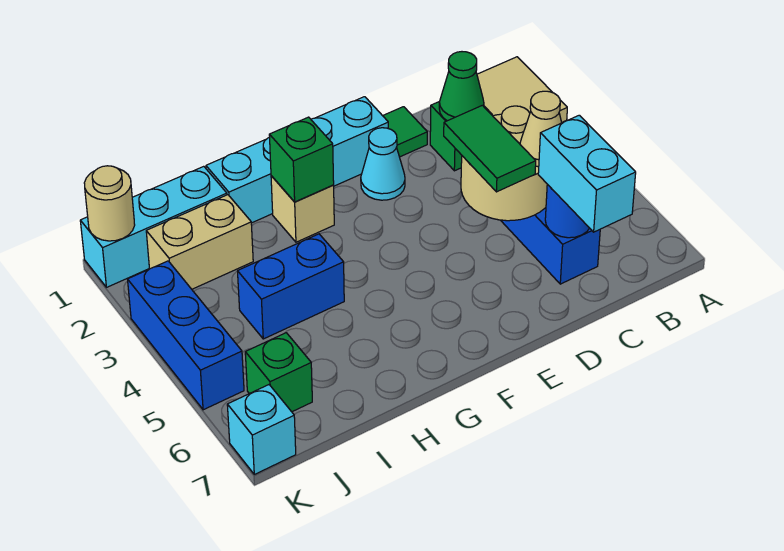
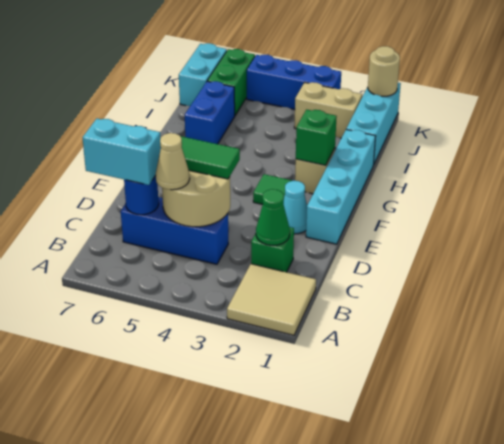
green tile D1 level 1 -> green tile F3 level 1
blue brick H4:I4 level 1 -> blue brick H6:I6 level 1
tan brick I2:J2 level 1 -> tan brick J2:J3 level 1
green brick J6 level 1 -> green brick J6:K6 level 1
cyan brick K7 level 1 -> cyan brick J7:K7 level 1

